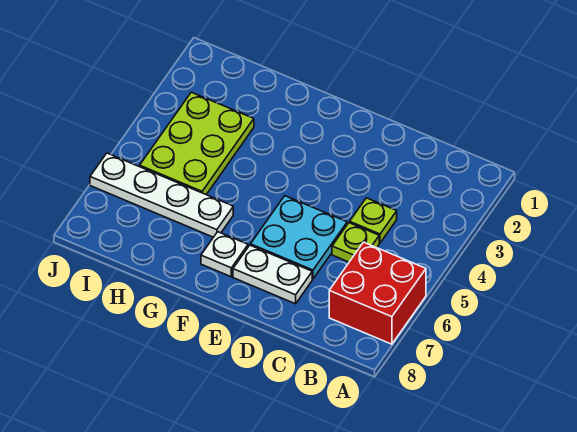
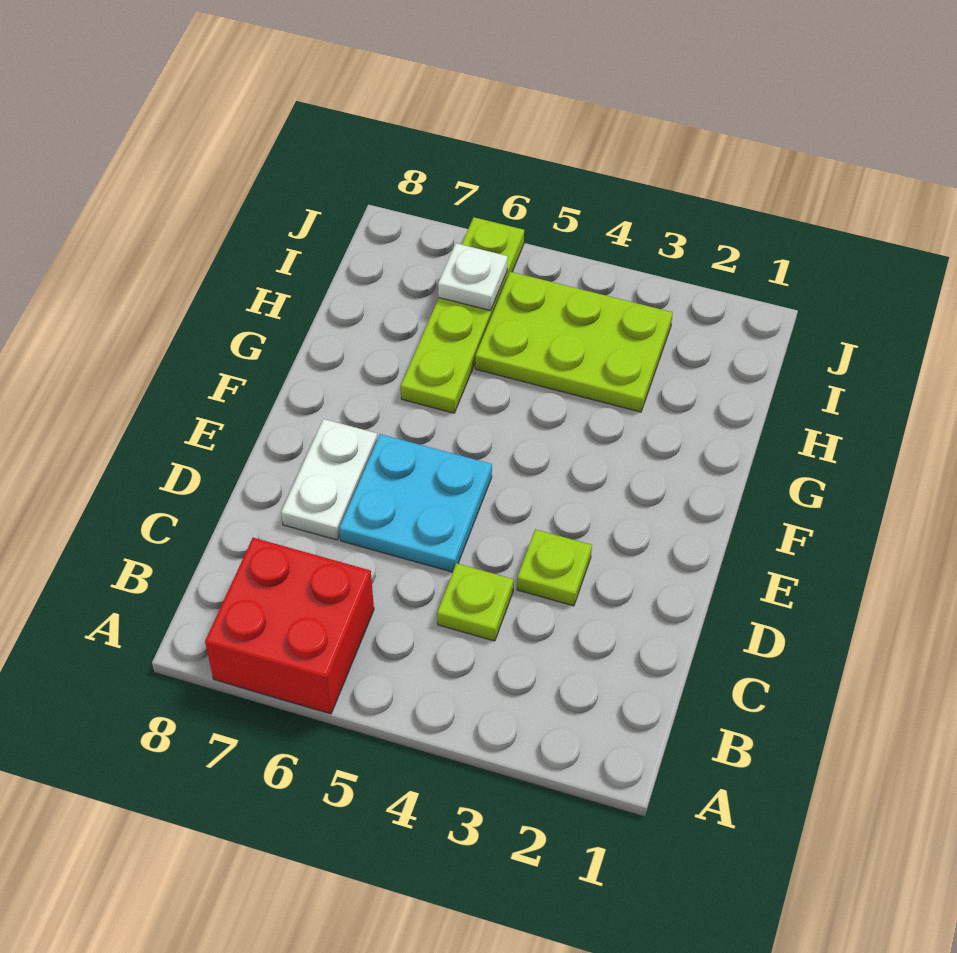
lime plate C5 level 1 -> lime plate D3 level 1
white plate F7 level 1 -> white plate I6 level 2
white plate G6:J6 level 1 -> lime plate G6:J6 level 1

